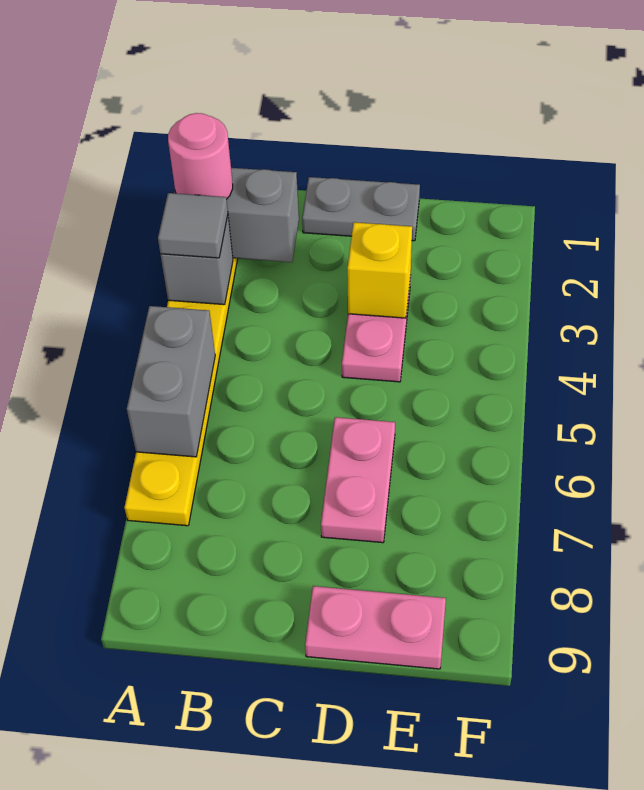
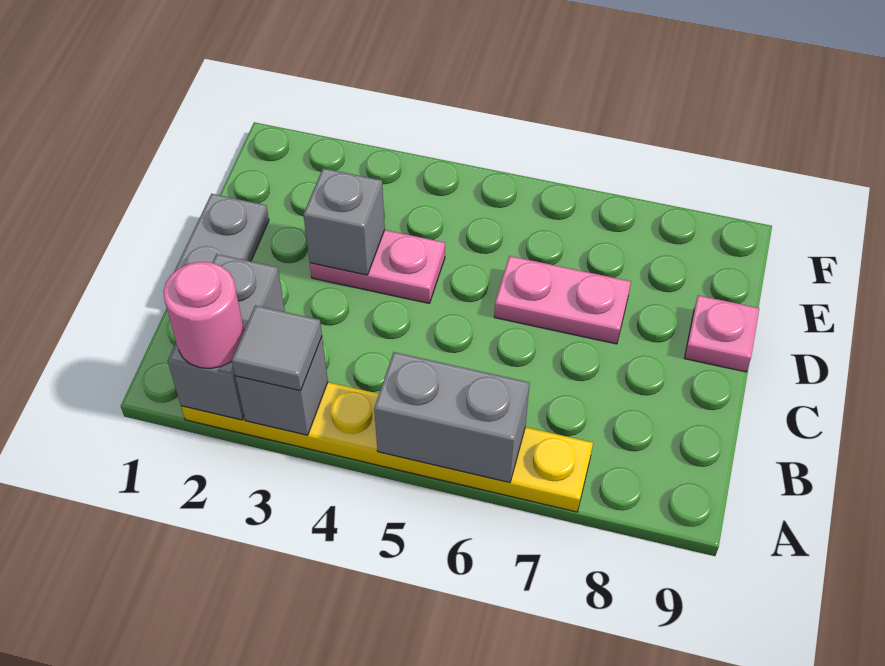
yellow brick D3 level 2 -> grey brick D3 level 2
pink plate D9:E9 level 1 -> pink plate D9 level 1

